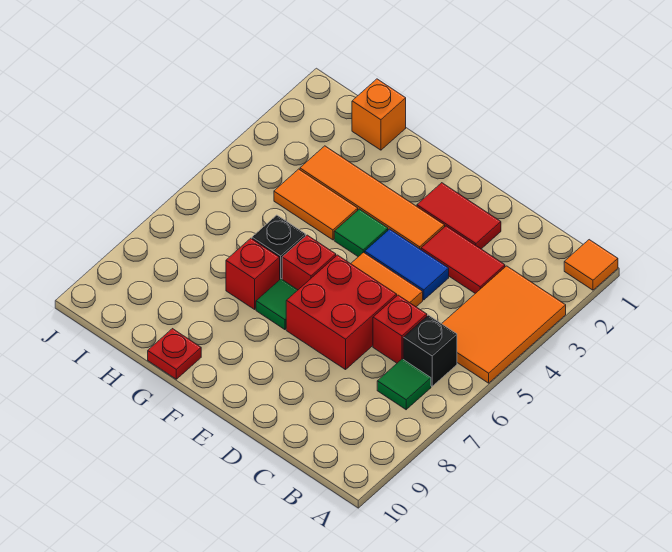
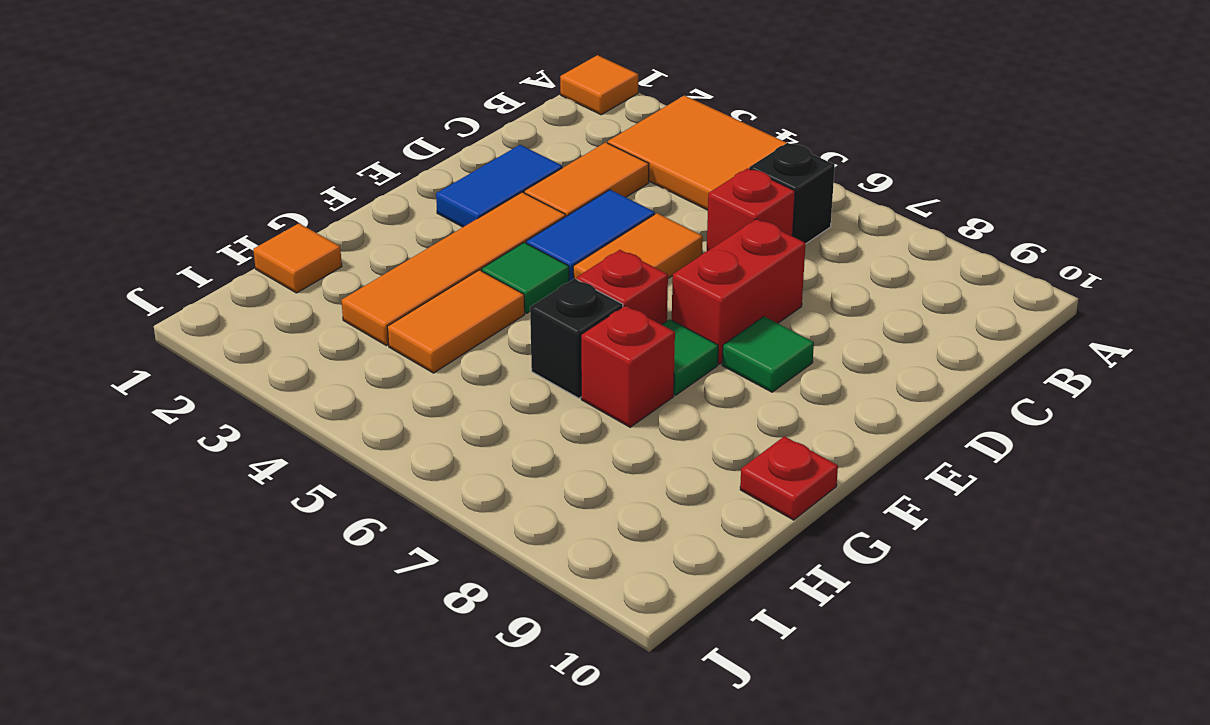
green tile B7 level 1 -> green tile E8 level 1
red tile C3:D3 level 1 -> orange tile C3:D3 level 1
red tile D2:E2 level 1 -> blue tile D2:E2 level 1
red brick D6:E7 level 1 -> red brick D7:E7 level 1
orange brick H1 level 1 -> orange tile H1 level 1

